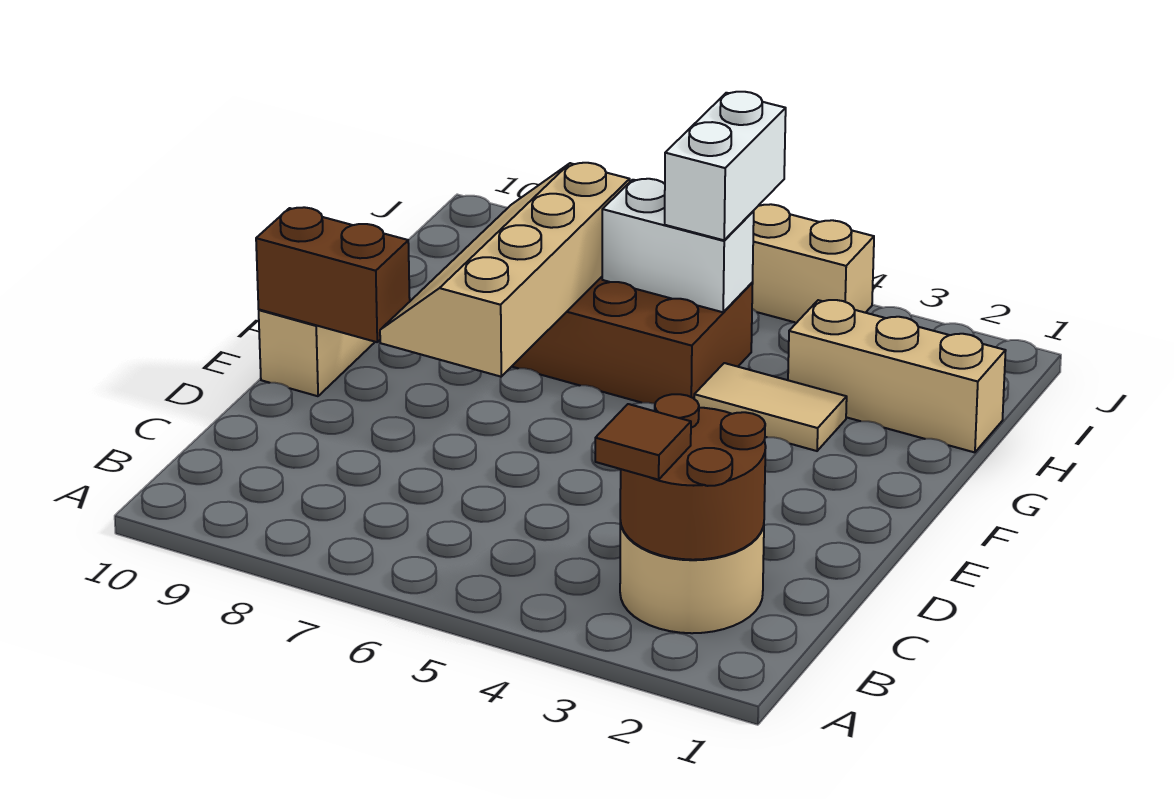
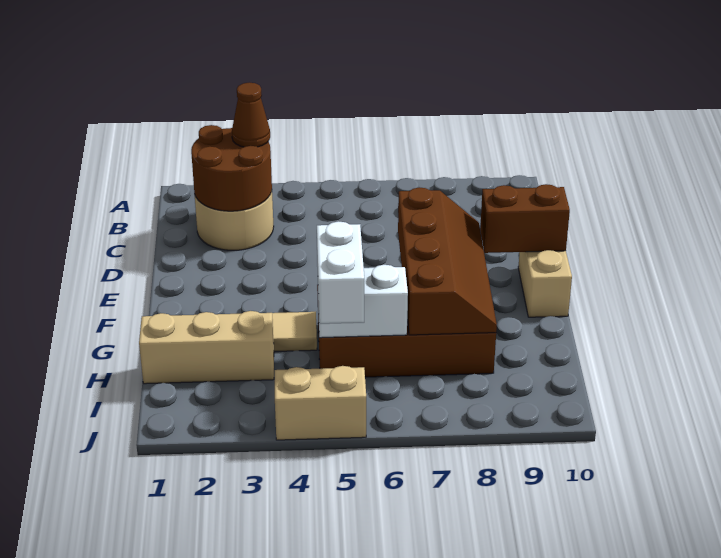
brown tile B3 level 3 -> brown cone B3 level 3
tan slope E7:H8 level 2 top 7 -> brown slope E7:H8 level 2 top 7

